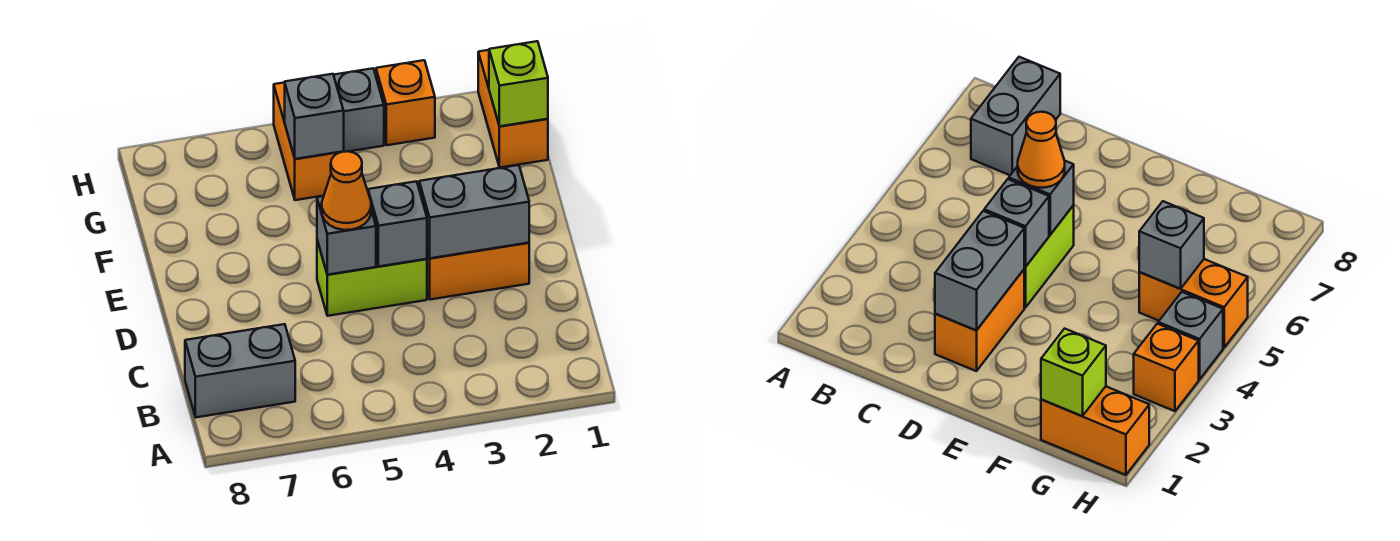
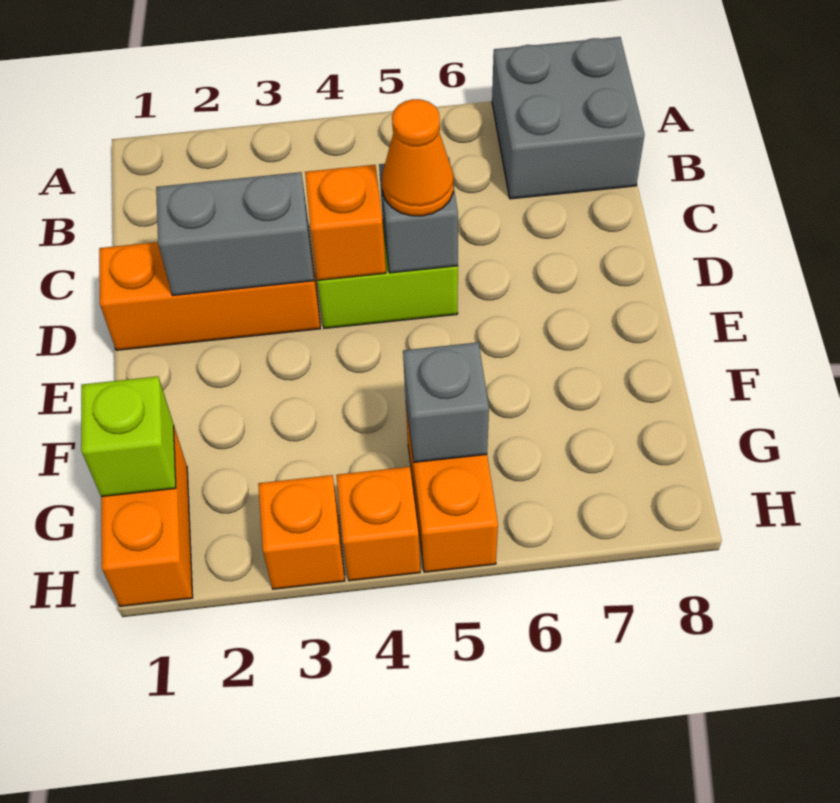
grey brick B7:B8 level 1 -> grey brick A7:B8 level 1
orange brick D2:D3 level 1 -> orange brick D1:D3 level 1
grey brick D4 level 2 -> orange brick D4 level 2
grey brick H4 level 1 -> orange brick H4 level 1

